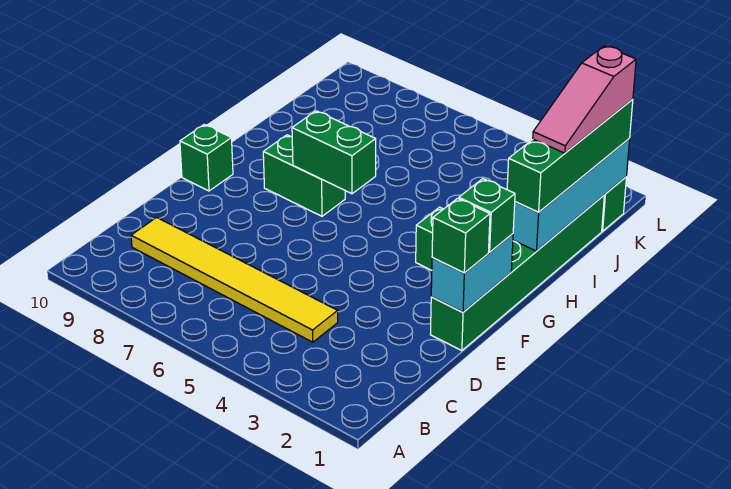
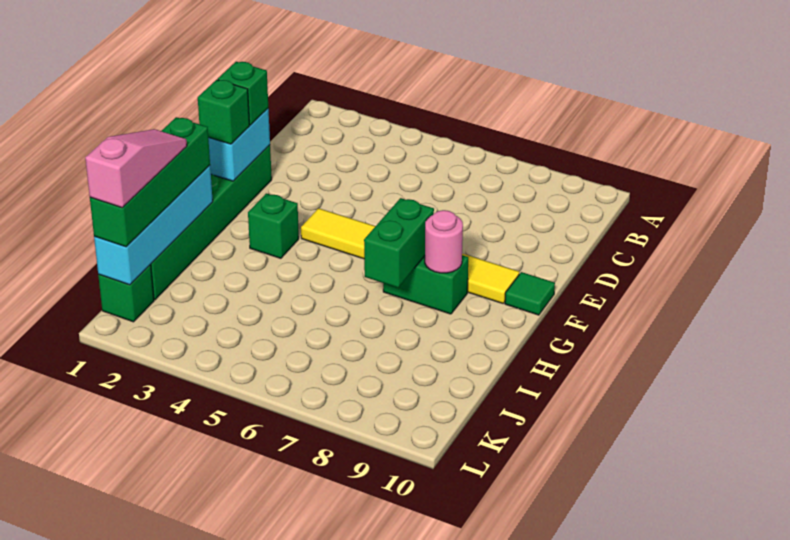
yellow tile C4:C9 level 1 -> yellow tile F4:F9 level 1
green brick F10 level 1 -> green tile F10 level 1
green brick G6:G7 level 2 -> green brick G7:H7 level 2
none -> pink round brick G8 level 2

